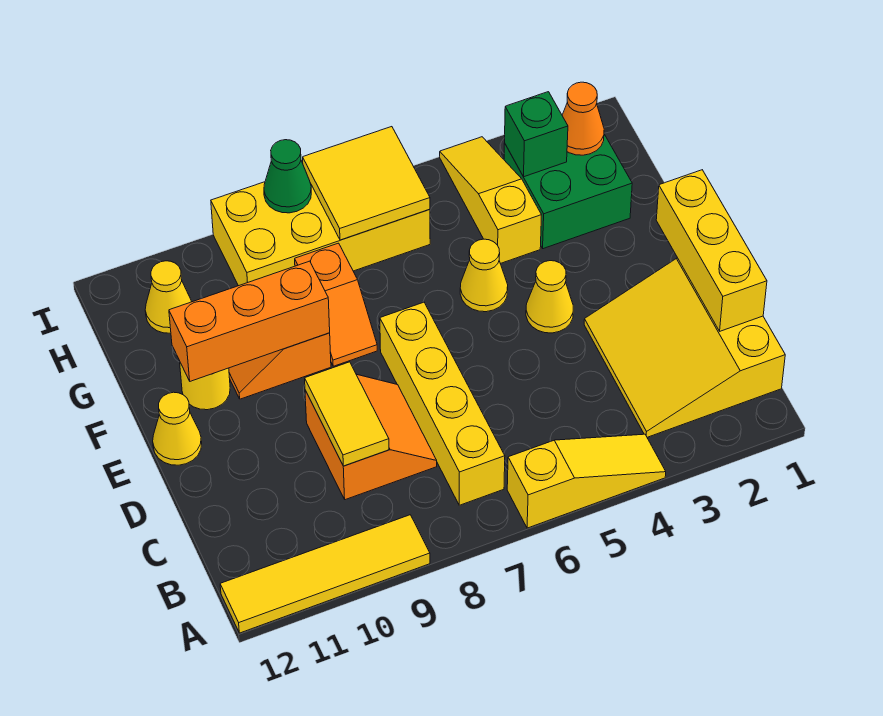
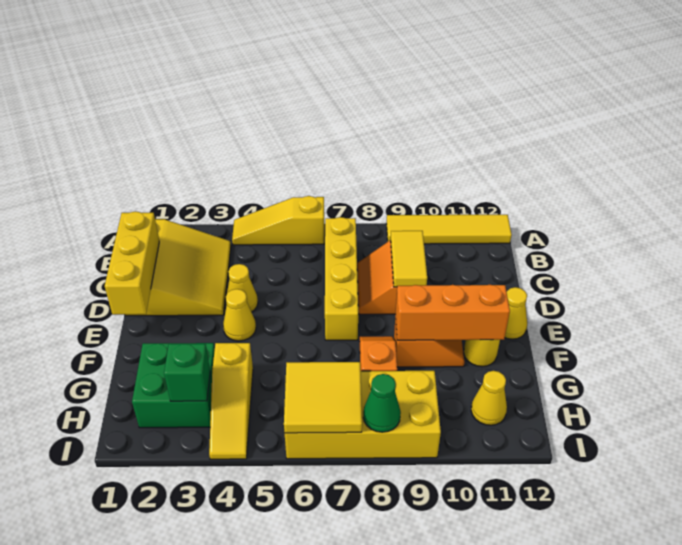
yellow cone F5 level 1 -> yellow cone D4 level 1
orange cone H2 level 2 -> none

